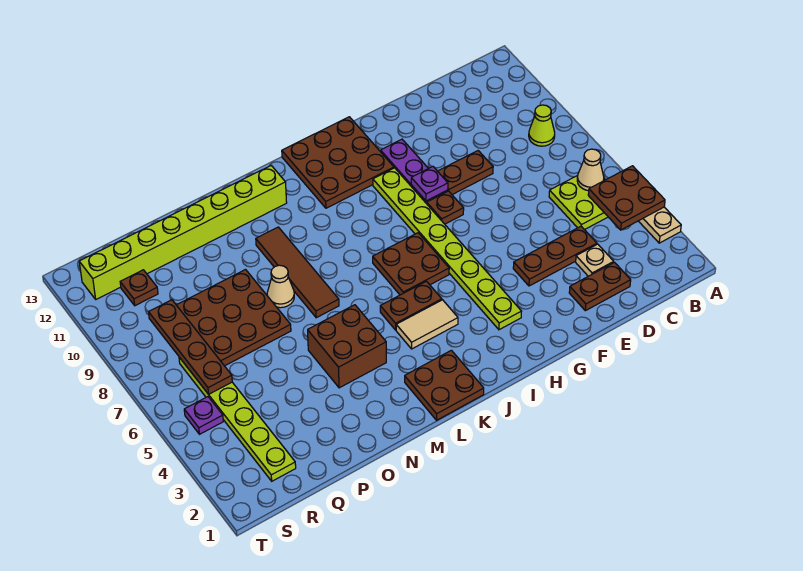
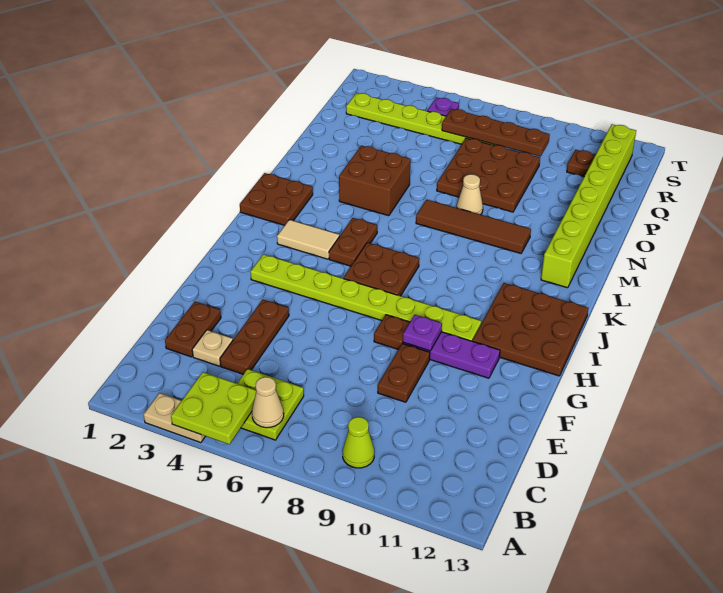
brown plate A4:B5 level 2 -> lime plate A4:B5 level 2
tan tile J4:K4 level 1 -> tan tile J3:J4 level 1

